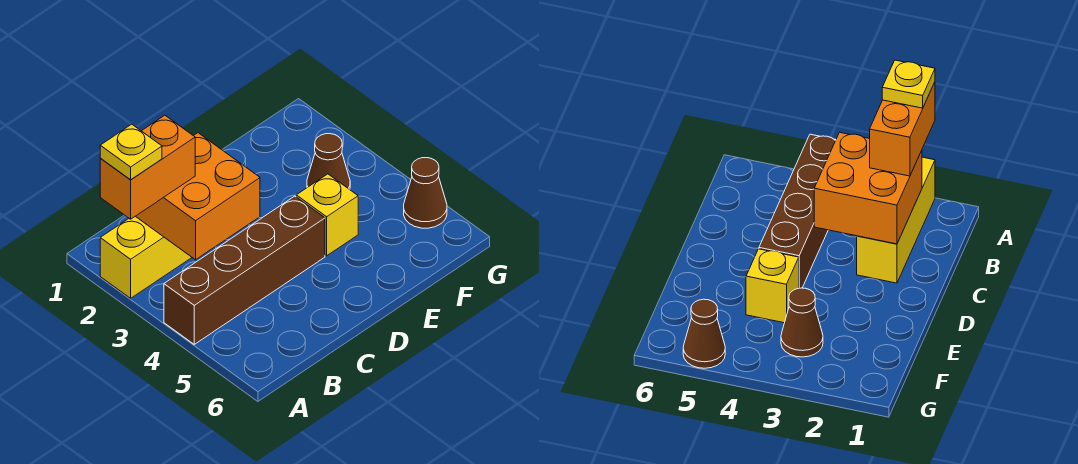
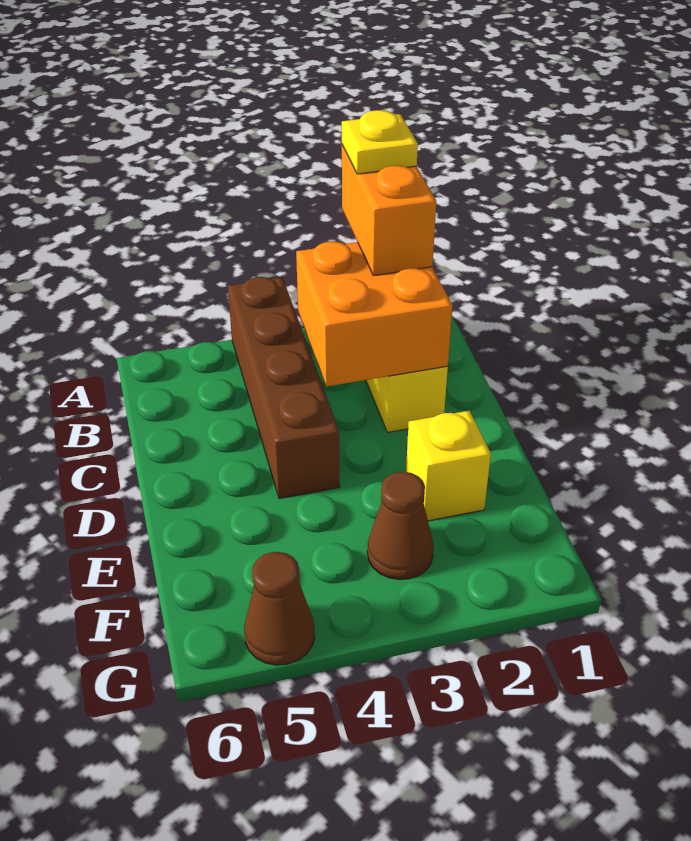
yellow brick E4 level 1 -> yellow brick E2 level 1

